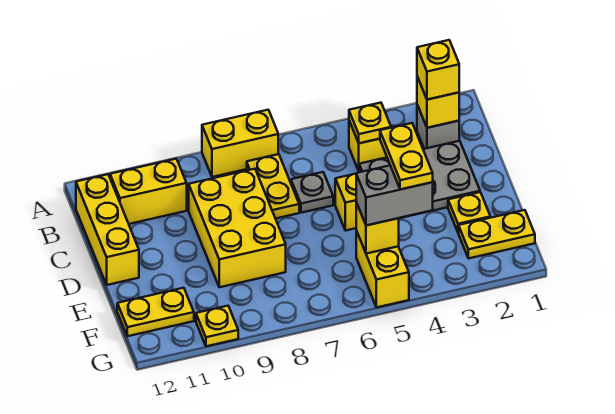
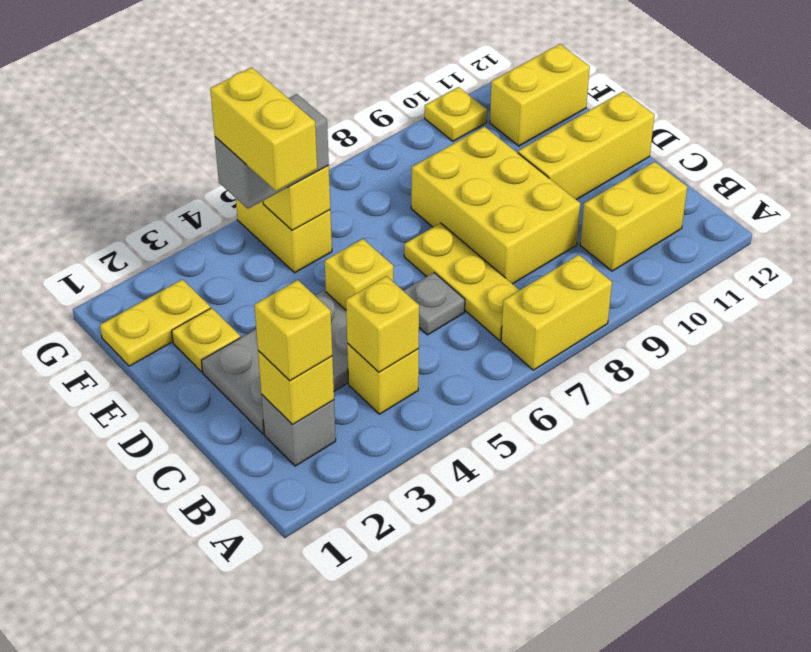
yellow plate B4 level 2 -> yellow brick B4 level 2
yellow plate B7:C7 level 1 -> yellow plate B7:D7 level 1
yellow brick B12:D12 level 1 -> yellow brick D10:D12 level 1
yellow plate E4:F4 level 4 -> yellow brick E4:F4 level 4
yellow plate F11:F12 level 1 -> yellow brick F11:F12 level 1

